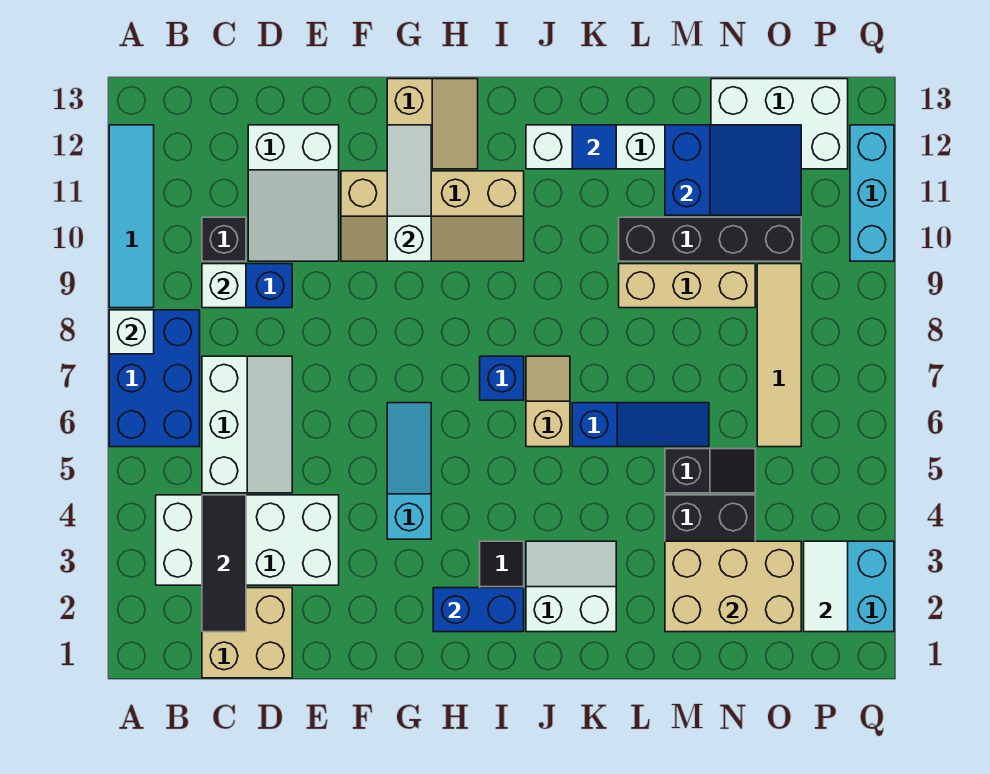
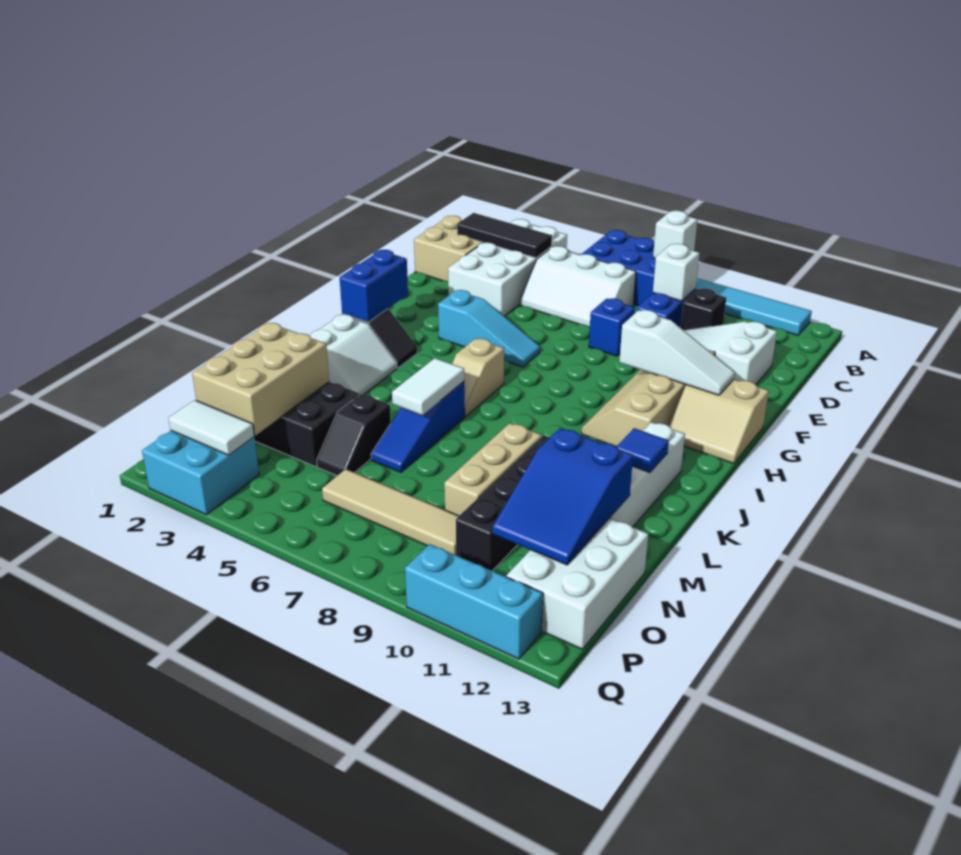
blue brick I7 level 1 -> blue brick E8 level 1
tan slope J6:J7 level 1 top 6 -> tan slope I6:J6 level 1 top I
none -> white tile K6:L6 level 2

